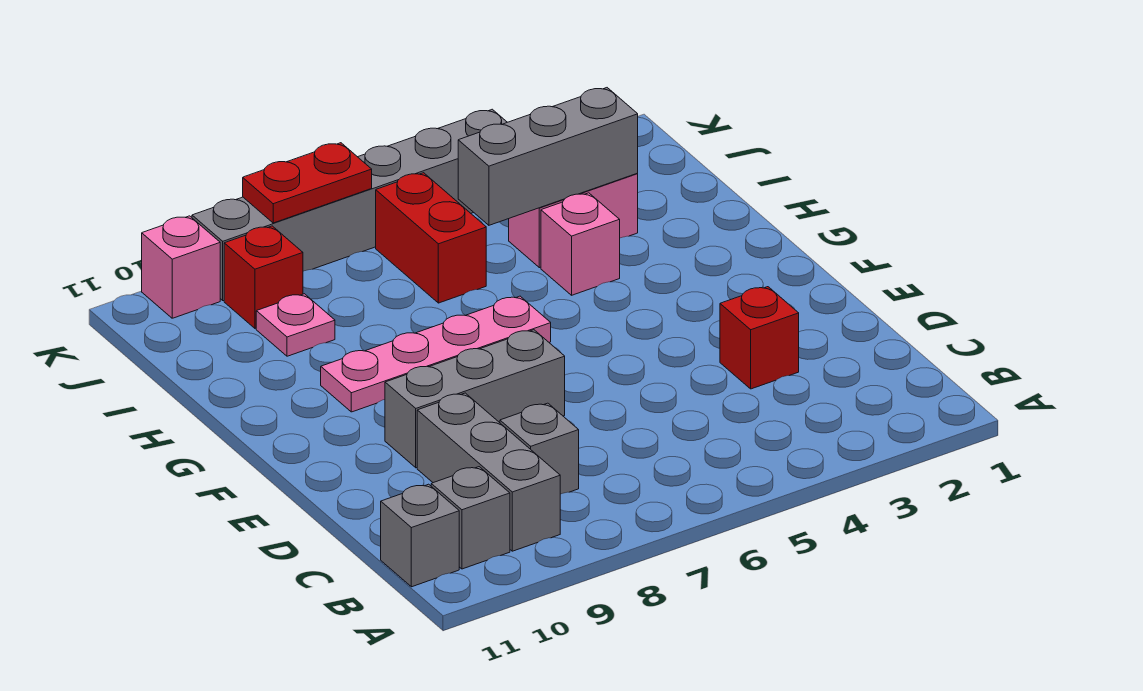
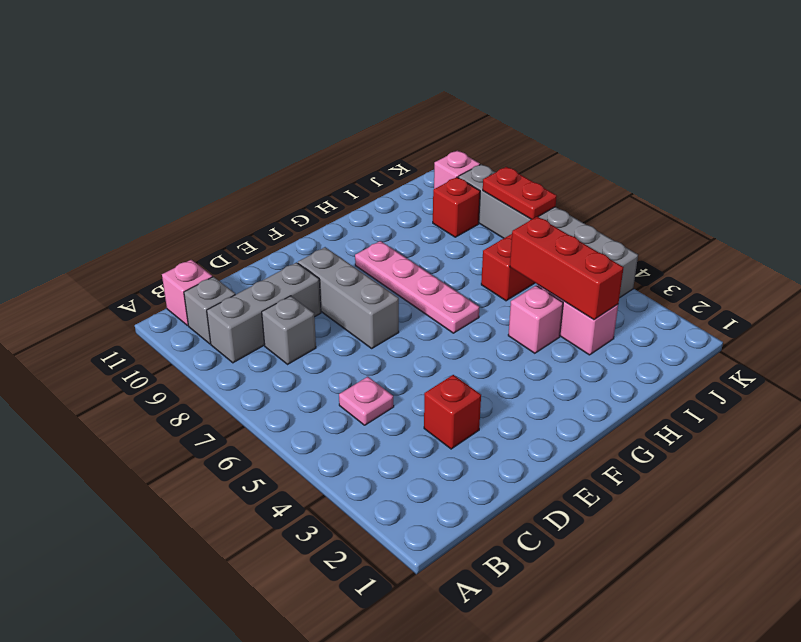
grey brick B11 level 1 -> pink brick B11 level 1
grey brick I3:I5 level 2 -> red brick I3:I5 level 2
pink plate I9 level 1 -> pink plate C5 level 1

